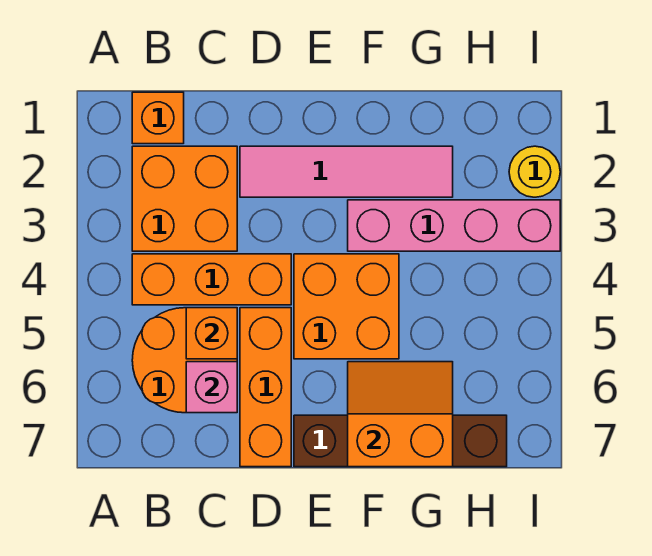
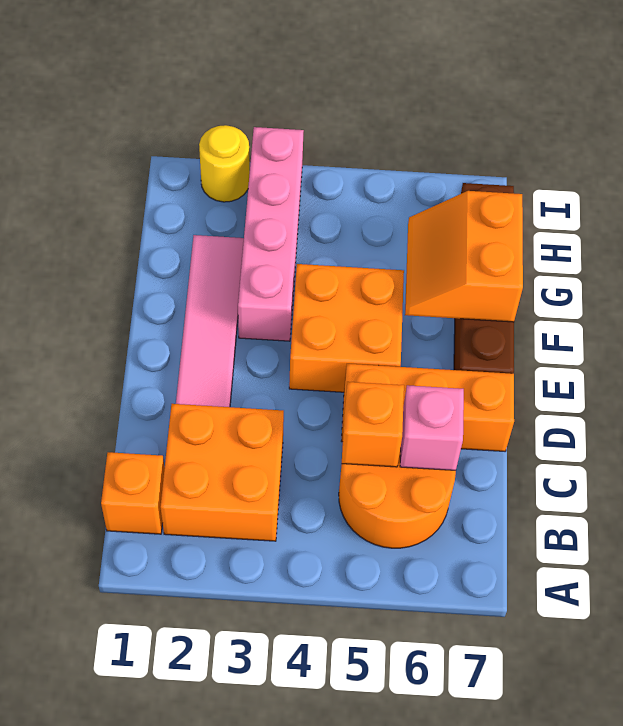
orange brick B4:D4 level 1 -> none

